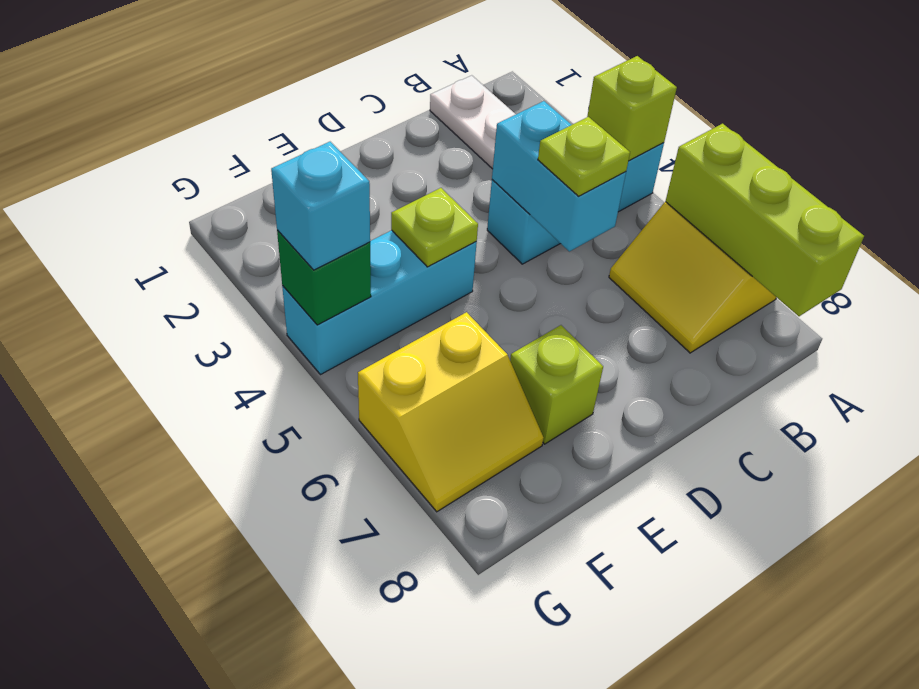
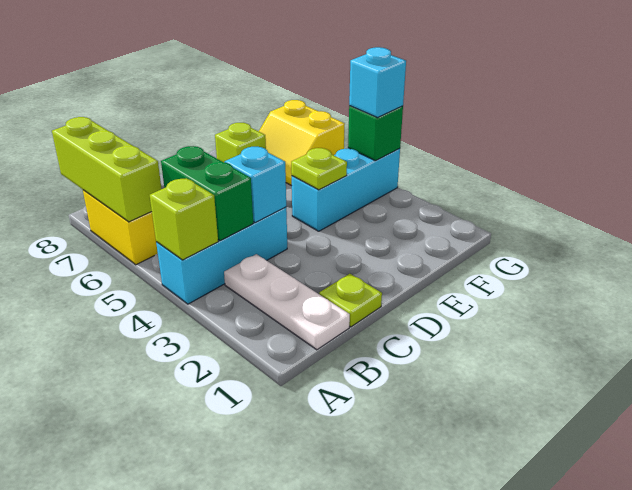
none -> green brick B4:B5 level 2
cyan brick C4:C5 level 2 -> cyan brick C4 level 2
lime plate C5 level 3 -> lime plate C1 level 1
yellow slope F6:G7 level 1 top 6 -> yellow slope F6:G7 level 1 top G

